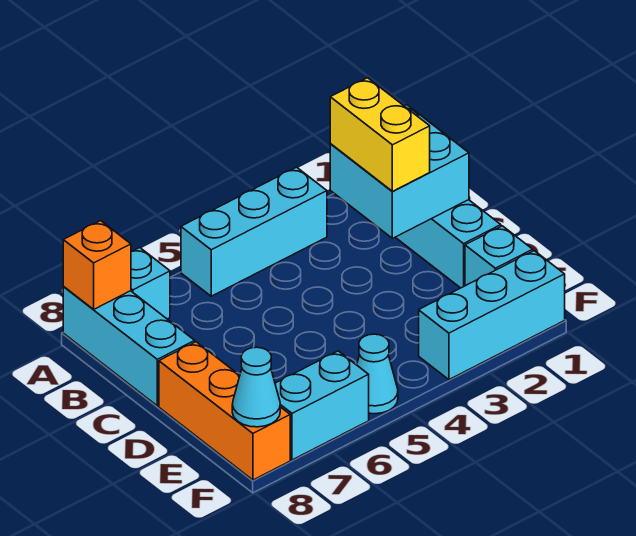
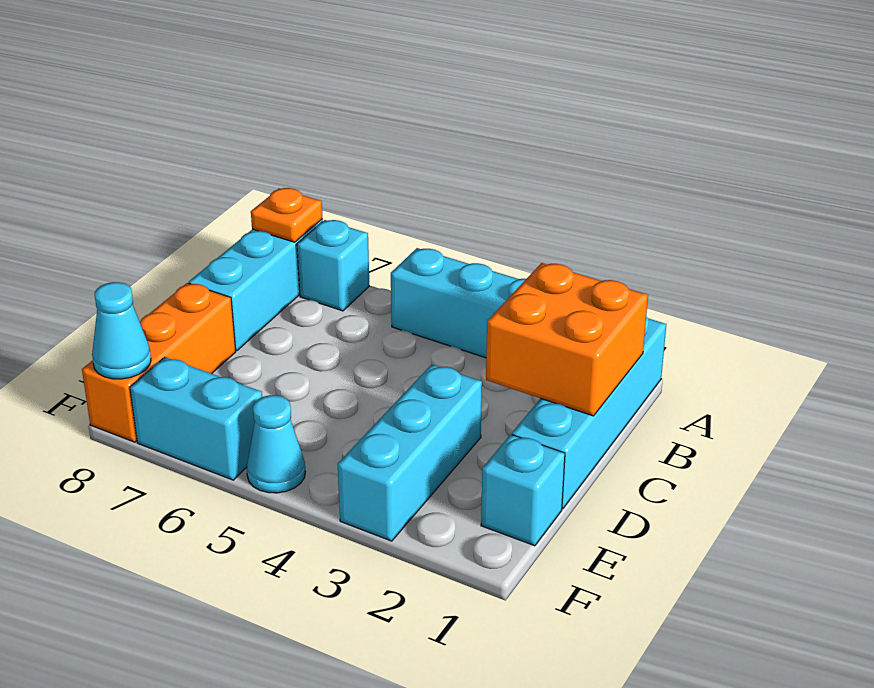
orange brick A8 level 2 -> orange plate A8 level 2
cyan brick B1:C2 level 2 -> orange brick B1:C2 level 2
yellow brick B2:C2 level 3 -> none
cyan brick F1:F3 level 1 -> cyan brick D3:F3 level 1

